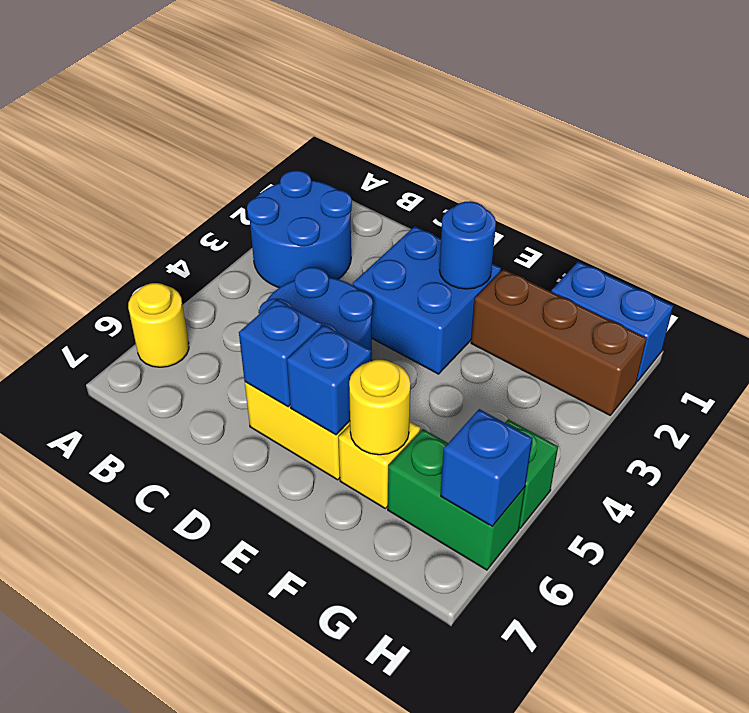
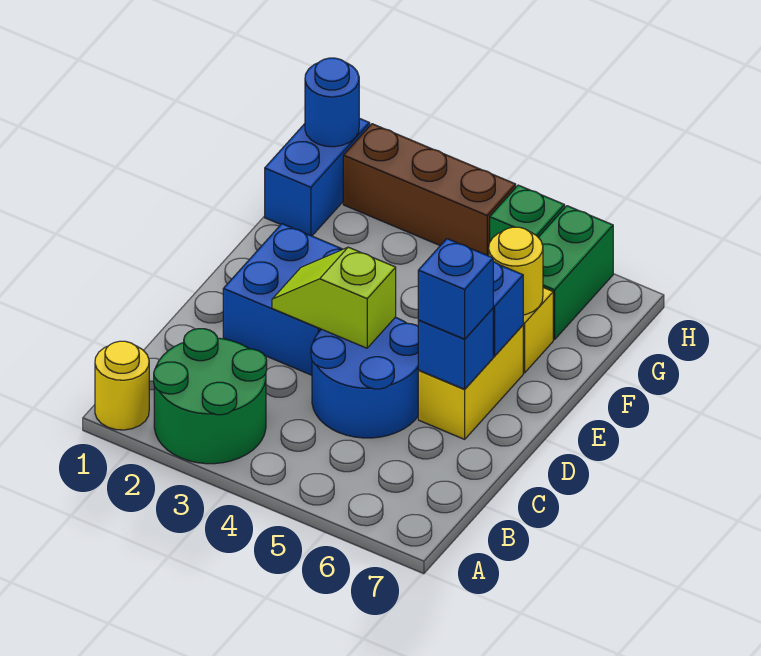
blue round brick A2:B3 level 1 -> green round brick A2:B3 level 1
yellow round brick A6 level 1 -> yellow round brick A1 level 1
none -> lime slope D3:D4 level 2 top 4
blue round brick E2 level 2 -> blue round brick H1 level 2
brown brick F2:H2 level 1 -> brown brick H2:H4 level 1
blue brick H6 level 2 -> blue brick D6 level 3

